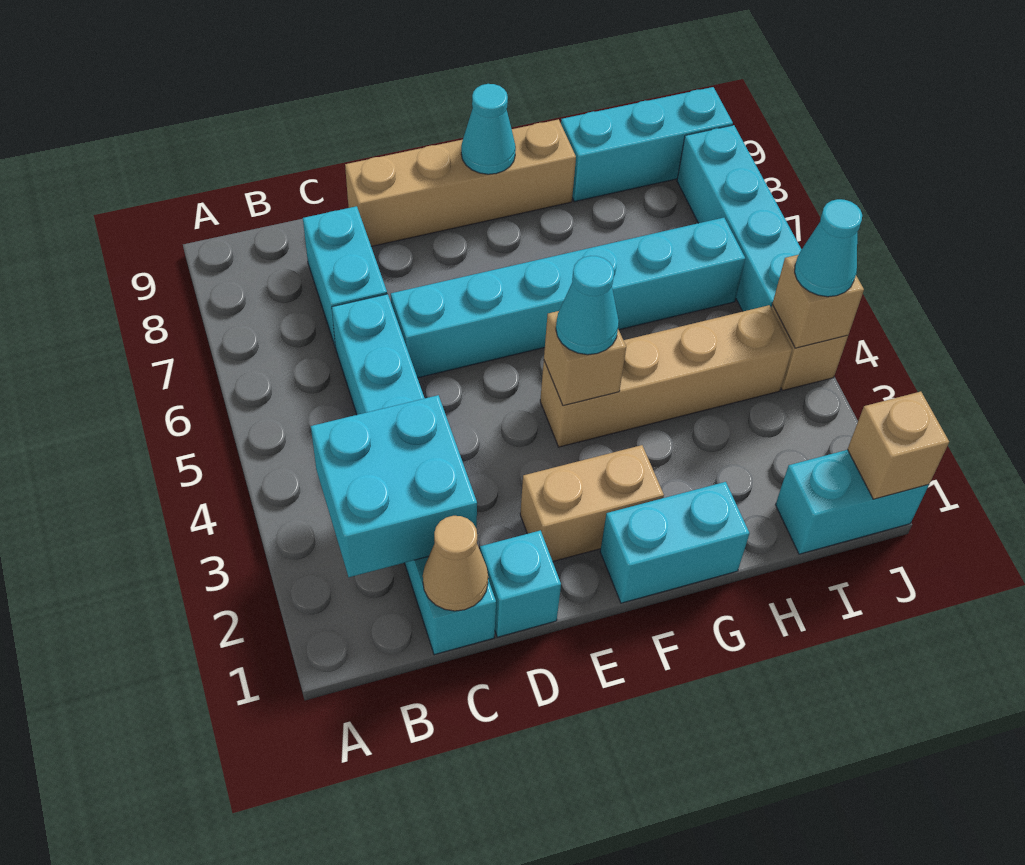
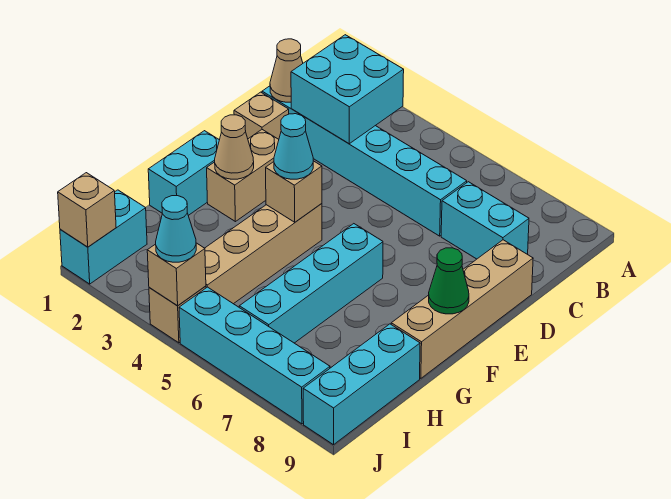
cyan brick D1 level 1 -> tan brick D1 level 1
cyan brick D6:I6 level 1 -> cyan brick F6:I6 level 1
none -> tan cone F2 level 2
cyan cone F9 level 2 -> green cone F9 level 2

